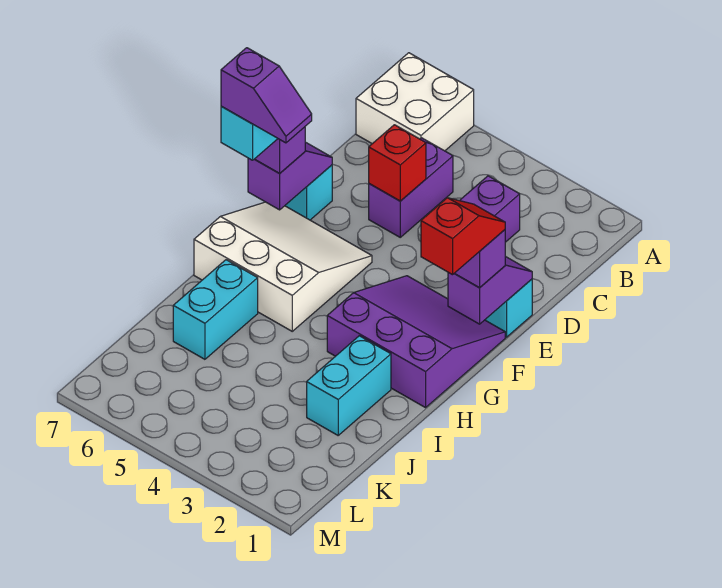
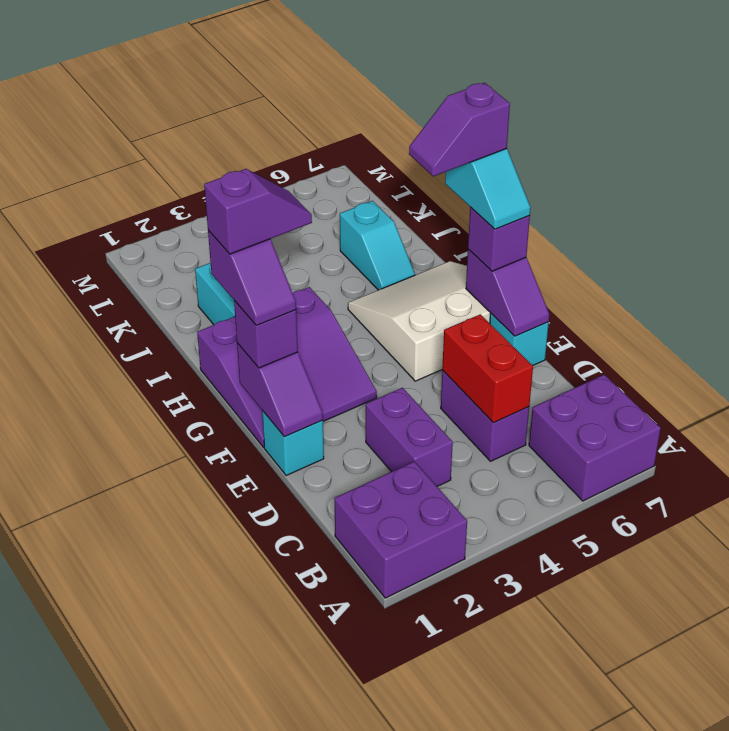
none -> purple brick A1:B2 level 1
white brick A6:B7 level 1 -> purple brick A6:B7 level 1
red brick D5 level 2 -> red brick C5:D5 level 2
red slope F1:G1 level 4 top G -> purple slope F1:G1 level 4 top G
white slope F5:H7 level 1 top H -> white slope F5:H7 level 1 top F
none -> purple slope G1:G2 level 5 top 1
cyan brick I6:J6 level 1 -> cyan slope I6:J6 level 1 top J

